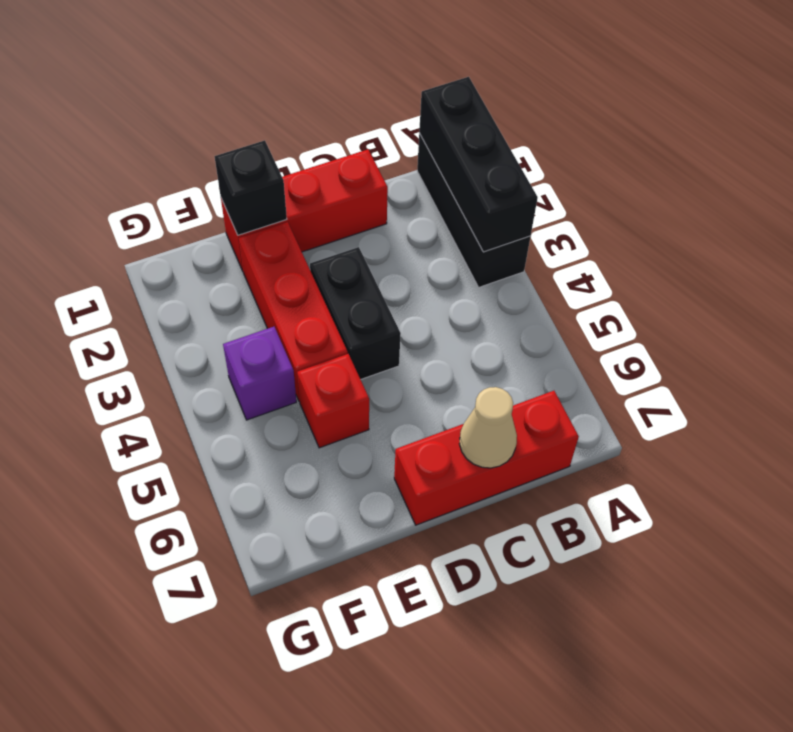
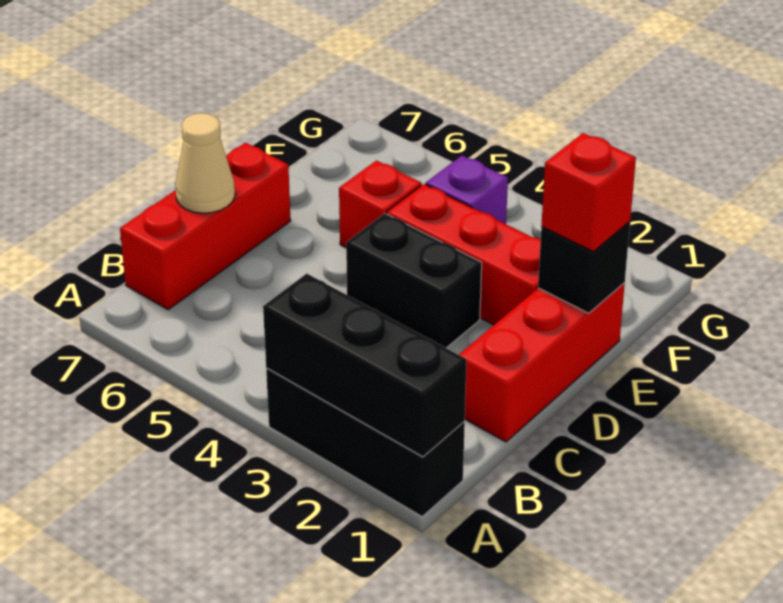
none -> red brick E1 level 3

